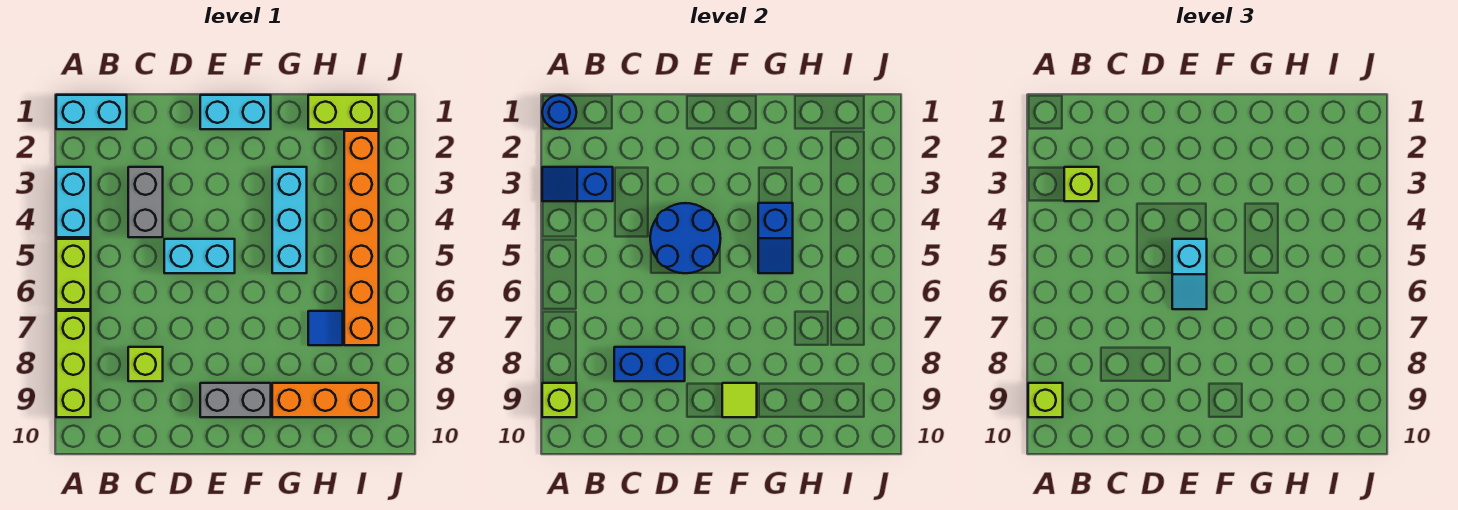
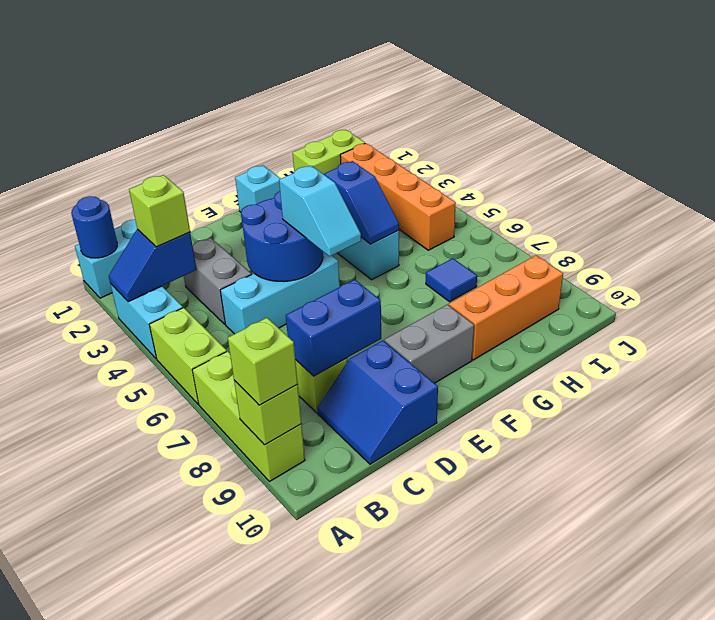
none -> blue slope C9:D10 level 1 top D
cyan brick D5:E5 level 1 -> cyan brick C5:E5 level 1
cyan brick E1:F1 level 1 -> cyan brick F1 level 1
lime tile F9 level 2 -> none
orange brick I2:I7 level 1 -> orange brick I2:I5 level 1

